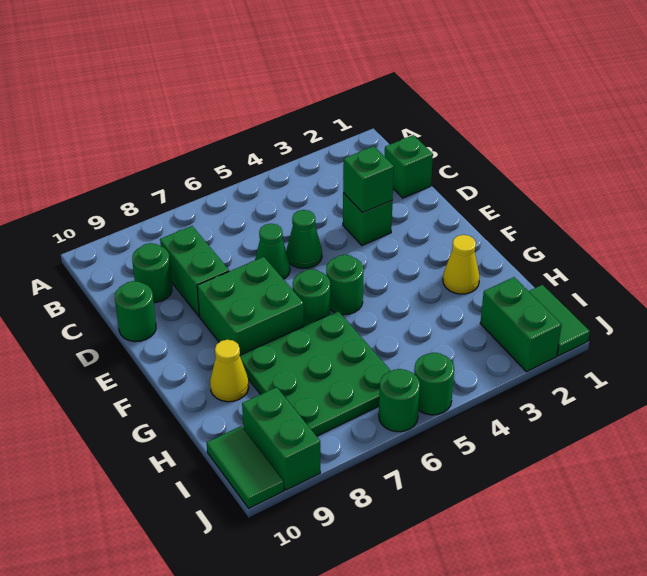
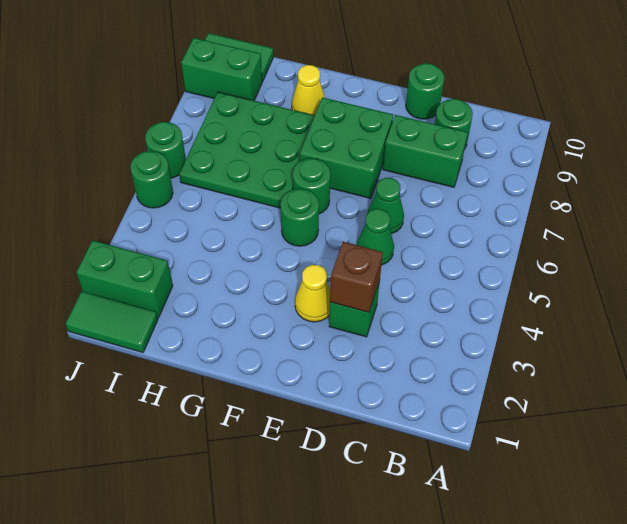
green brick C1 level 1 -> none
green brick D3 level 2 -> brown brick D3 level 2
yellow cone G2 level 1 -> yellow cone E3 level 1

